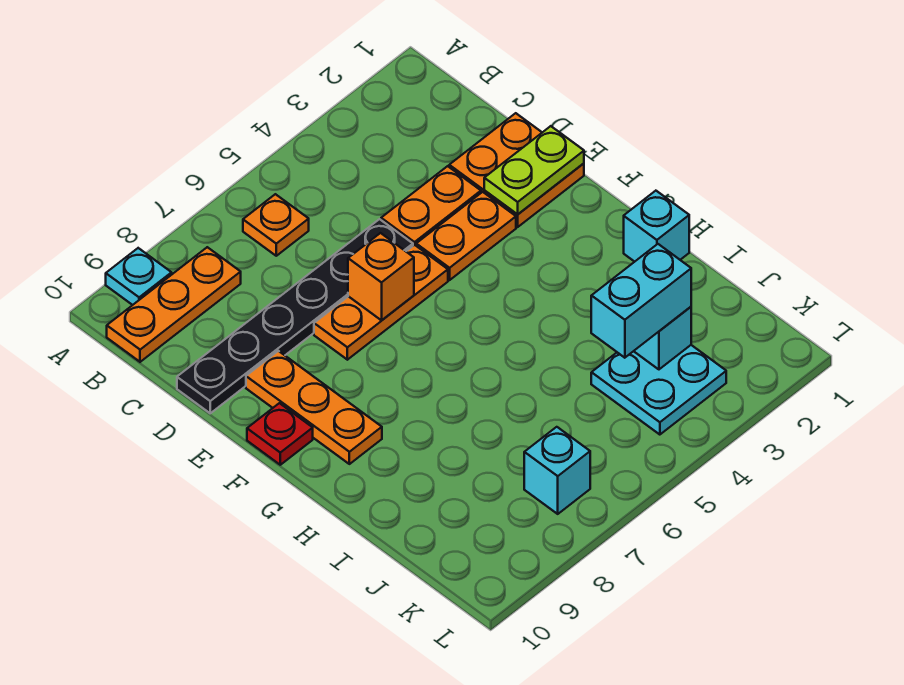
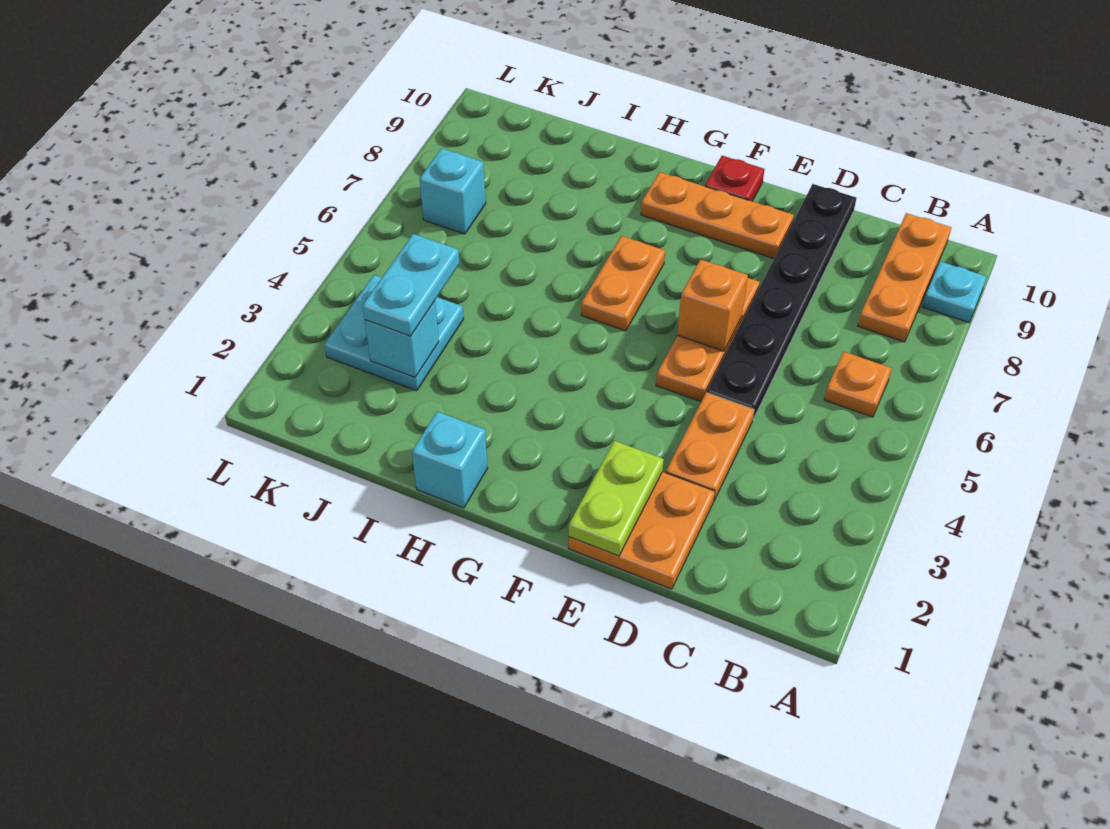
orange plate E3:E4 level 1 -> orange plate G6:G7 level 1
cyan brick J3:J4 level 3 -> cyan plate J3:J4 level 3

